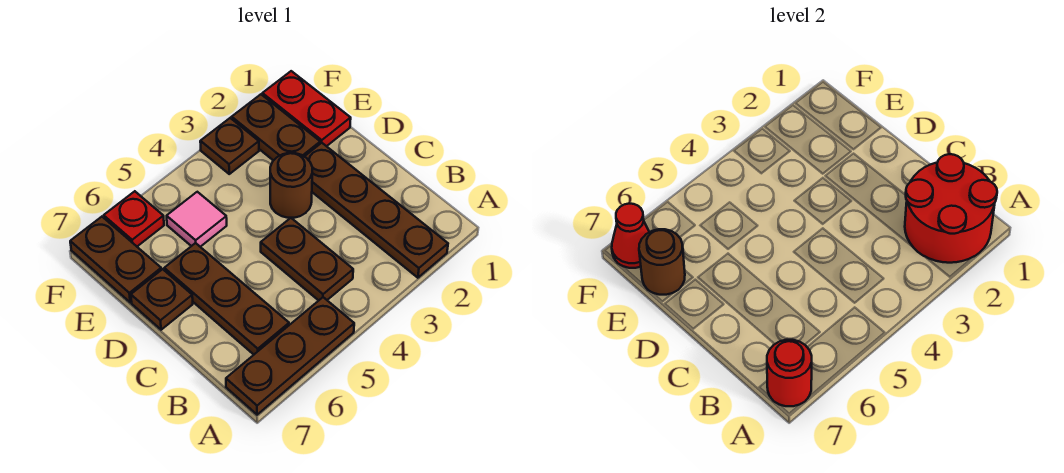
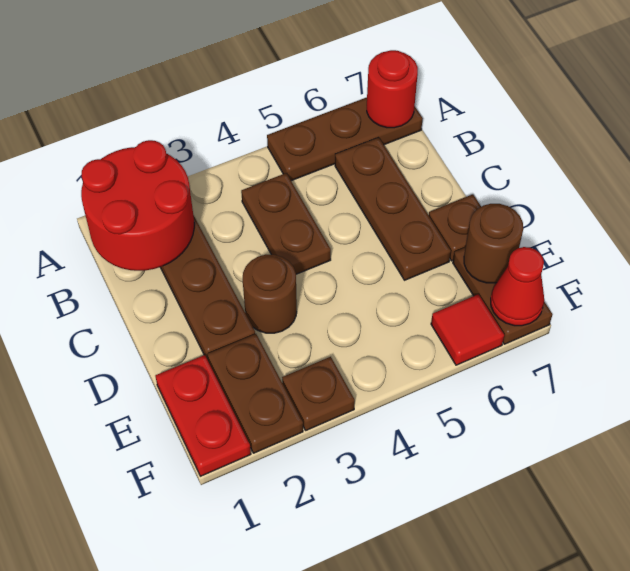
pink tile E5 level 1 -> none
red plate F6 level 1 -> red tile F6 level 1

